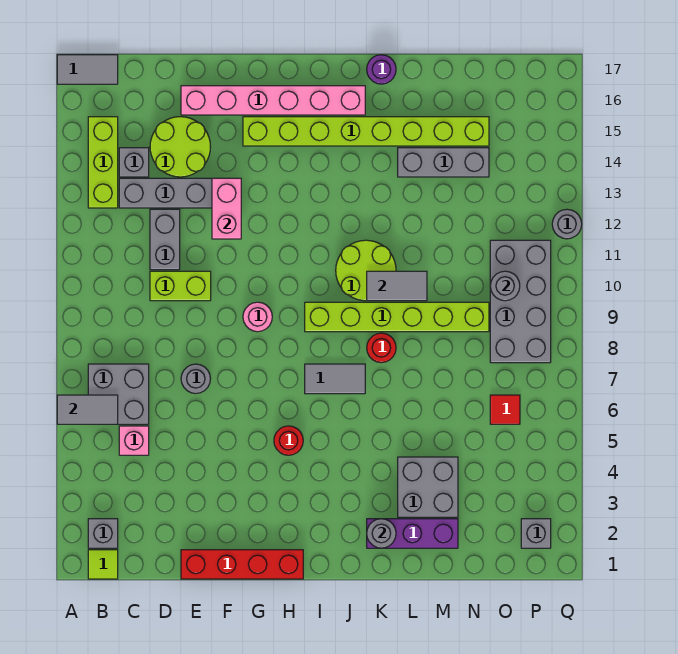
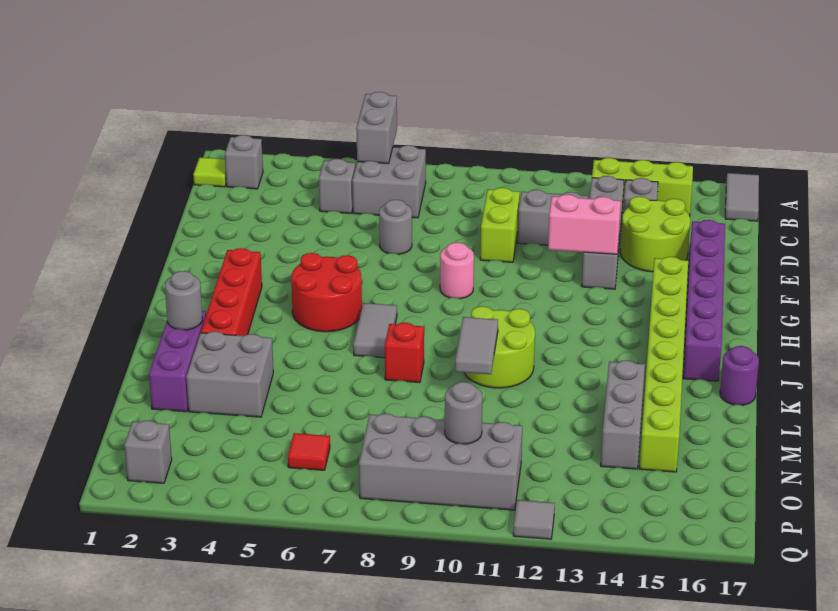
grey tile A6:B6 level 2 -> grey brick A6:B6 level 2
pink brick C5 level 1 -> grey brick C5 level 1
red brick E1:H1 level 1 -> red brick H3:K3 level 1
pink brick E16:J16 level 1 -> purple brick E16:J16 level 1
red round brick H5 level 1 -> red round brick H5:I6 level 1
lime brick I9:N9 level 1 -> none
red round brick K8 level 1 -> red brick K8 level 1
grey round brick Q12 level 1 -> grey tile Q12 level 1

